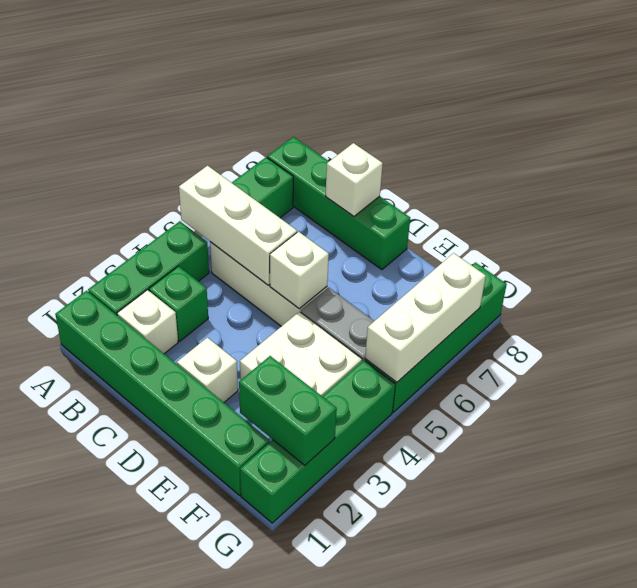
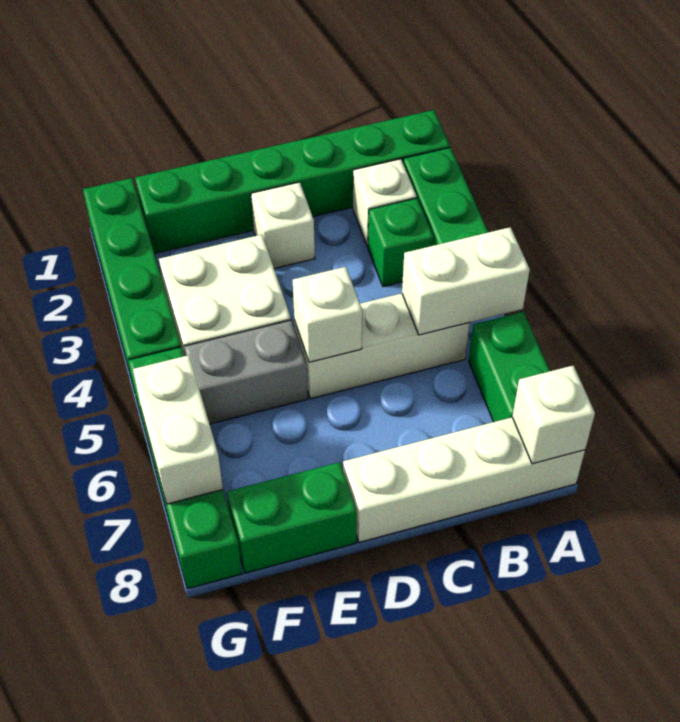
white brick A5:C5 level 2 -> white brick A5:B5 level 2
green brick A8:D8 level 1 -> white brick A8:D8 level 1
white brick C8 level 2 -> white brick A8 level 2
green brick F2:G2 level 2 -> green brick E8:F8 level 1
white brick G5:G7 level 2 -> white brick G6:G7 level 2

